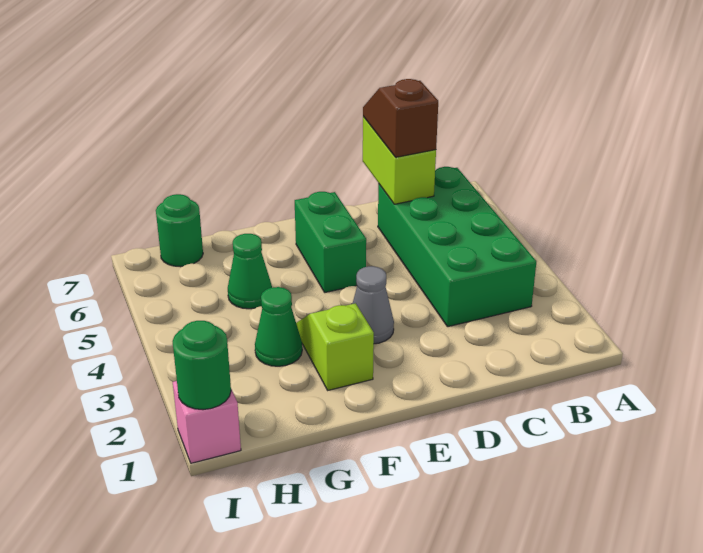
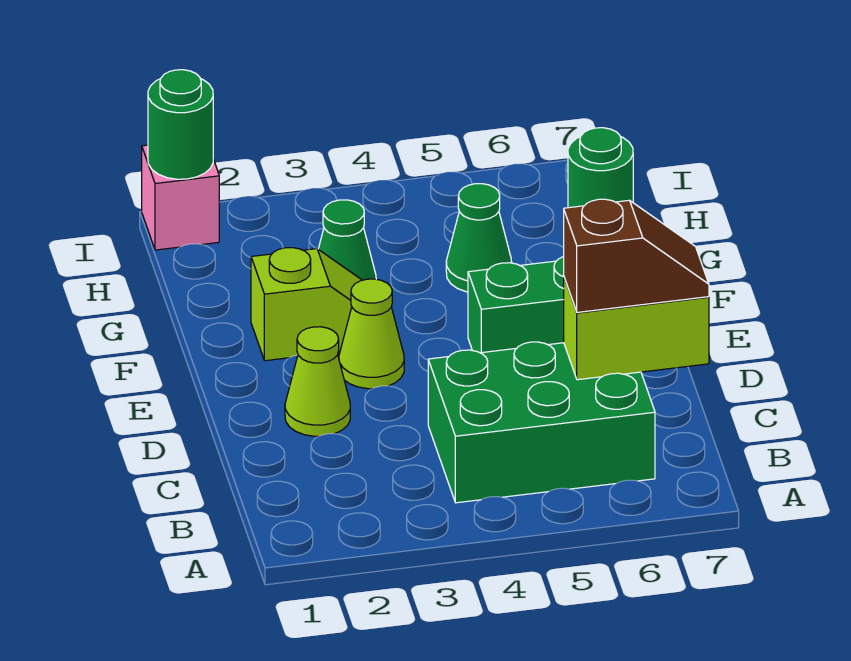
green brick B3:C6 level 1 -> green brick B4:C6 level 1
none -> lime cone D2 level 1
grey cone E3 level 1 -> lime cone E3 level 1

